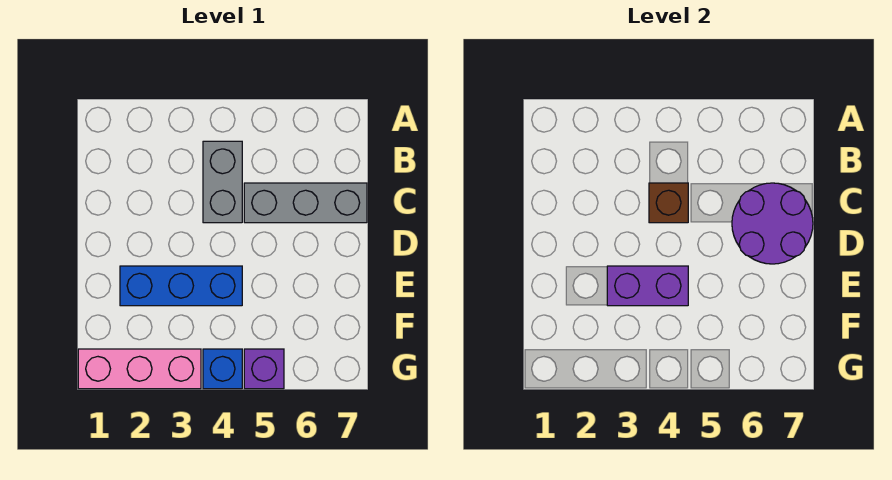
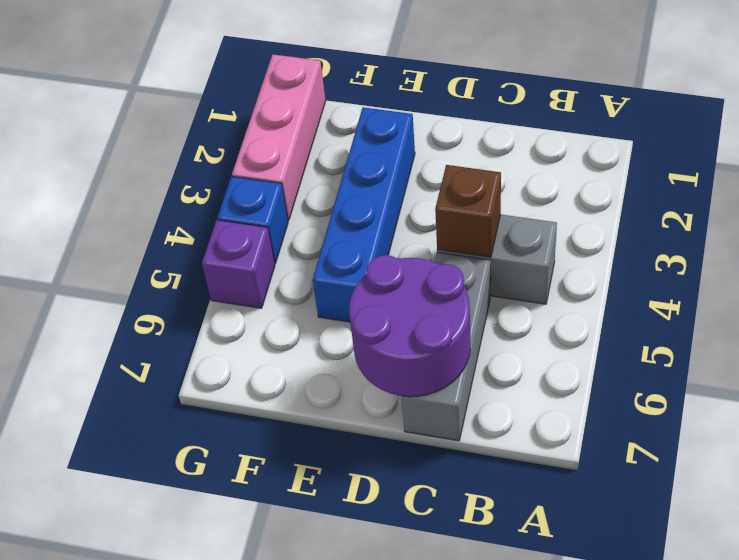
blue brick E2:E4 level 1 -> blue brick E2:E5 level 1
purple brick E3:E4 level 2 -> none

